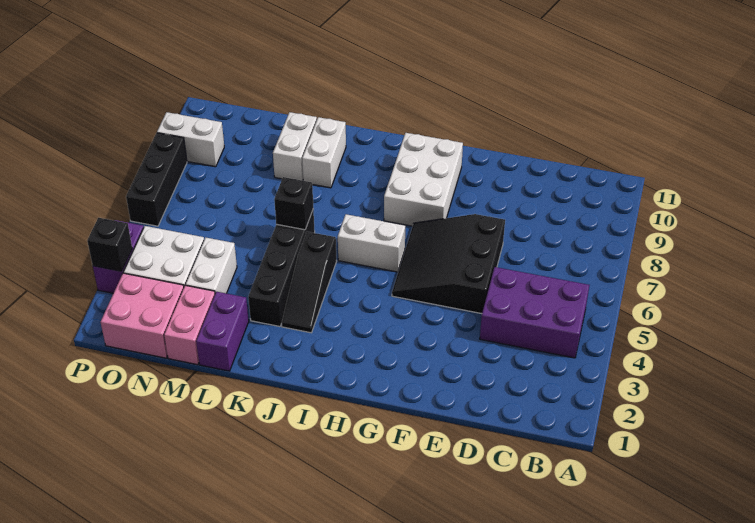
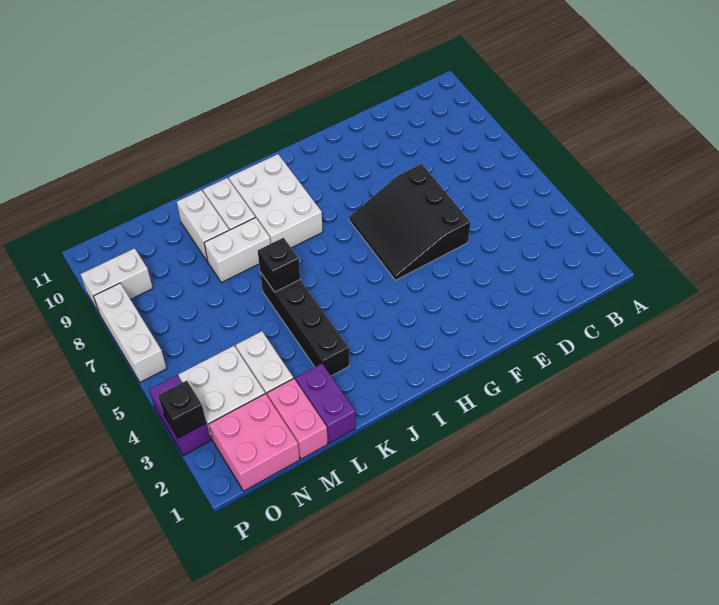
purple brick B4:D5 level 1 -> none
white brick G8:H10 level 1 -> white brick I8:J10 level 1
white brick H6:I6 level 1 -> white brick K8:L8 level 1
black slope J3:J5 level 1 top 5 -> none
black brick P6:P8 level 1 -> white brick P6:P8 level 1

